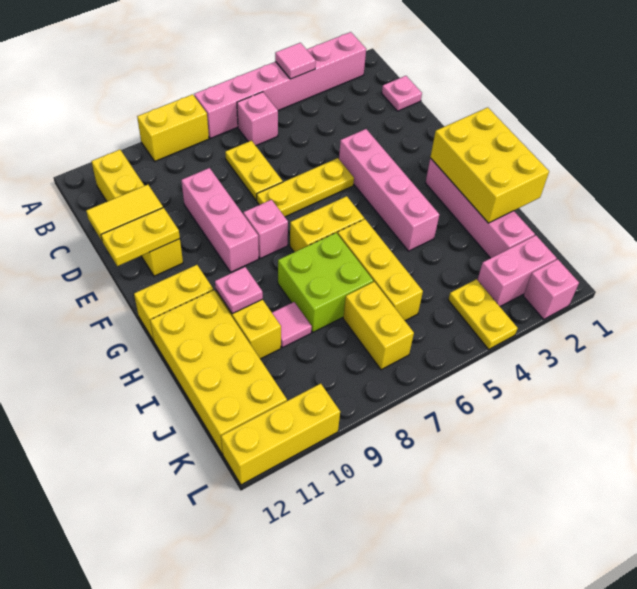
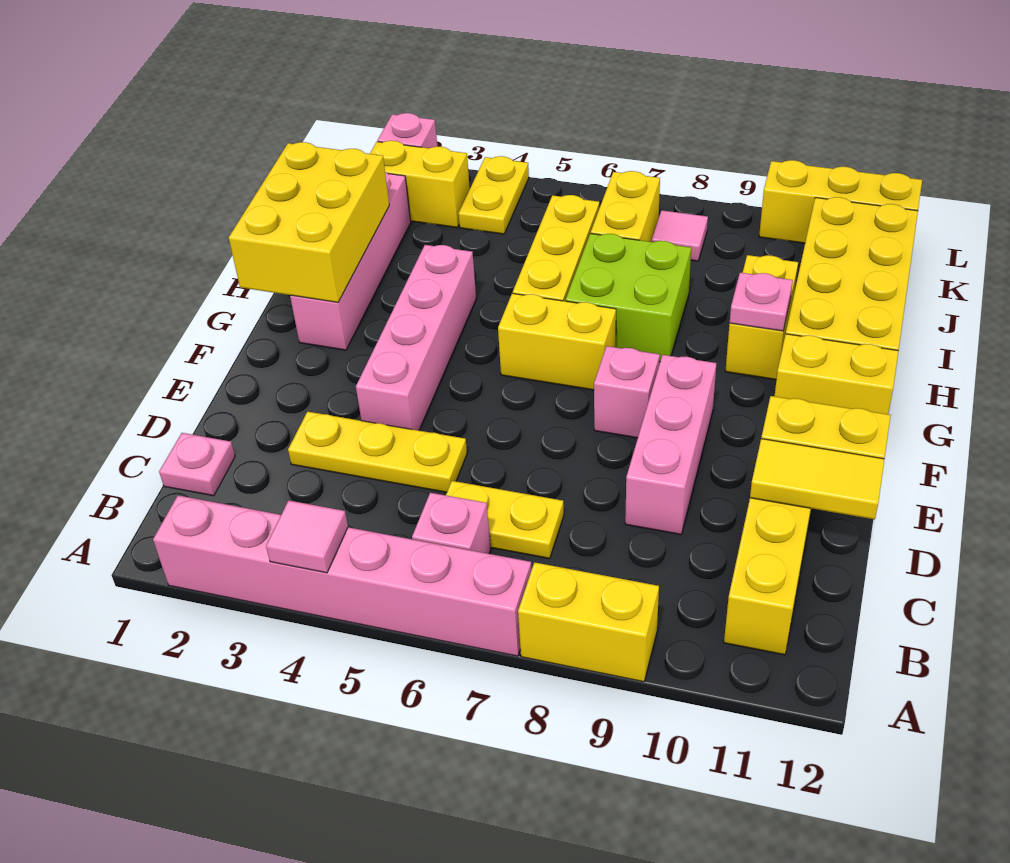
yellow plate C7:D7 level 1 -> yellow plate C6:C7 level 1
yellow plate E5:E7 level 1 -> yellow plate D3:D5 level 1
pink tile I9 level 1 -> pink tile K8 level 1
pink brick K2:K3 level 1 -> yellow brick K2:K3 level 1

